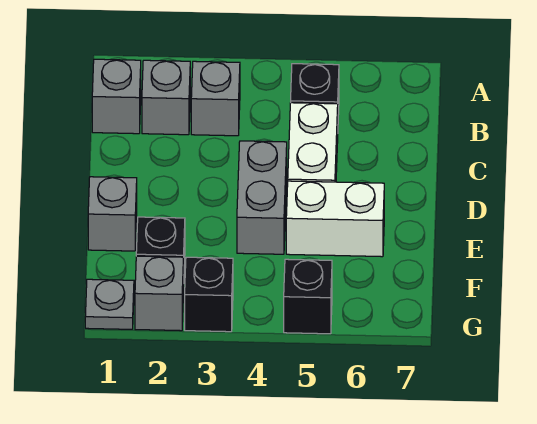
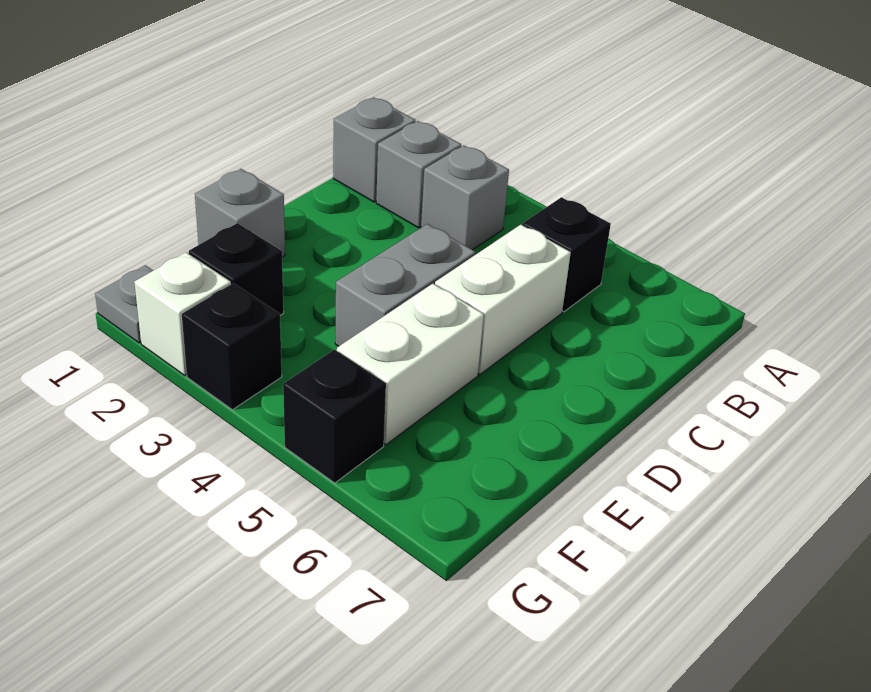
white brick E5:E6 level 1 -> white brick E5:F5 level 1
grey brick G2 level 1 -> white brick G2 level 1

